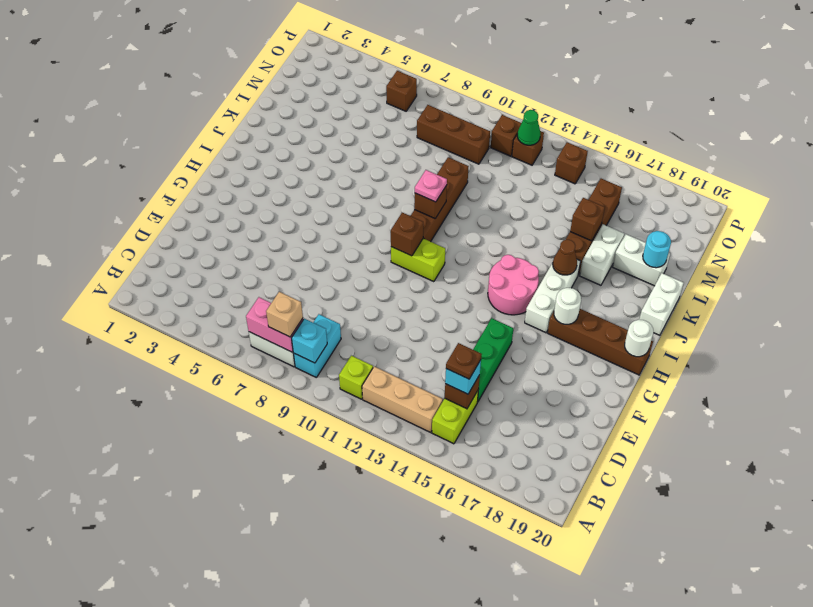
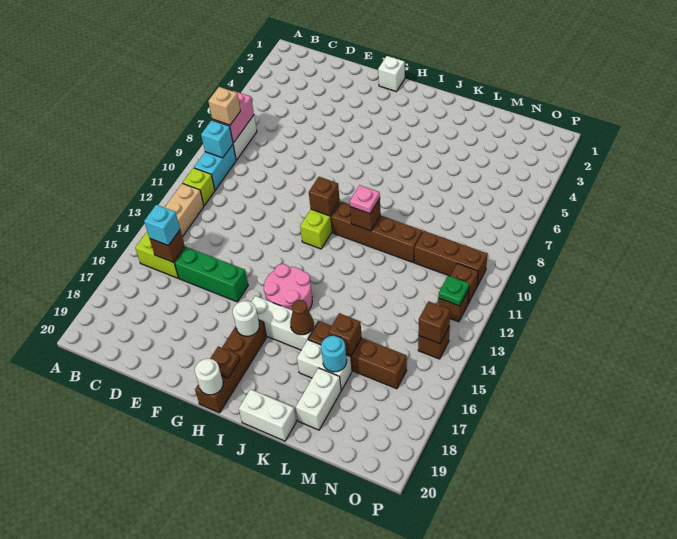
cyan brick B9:C9 level 1 -> cyan brick B9:B10 level 1
brown plate C15 level 4 -> brown plate H19 level 2
none -> white brick G1 level 1
cyan round brick L19 level 2 -> cyan round brick L17 level 2
brown brick N8:N10 level 1 -> brown brick M10:O10 level 1
brown brick O6 level 1 -> brown brick O14 level 2
green cone O12 level 2 -> green plate O12 level 2

